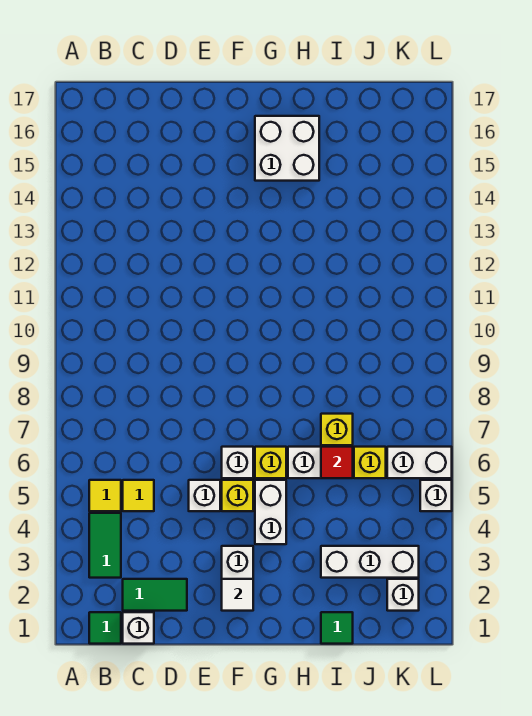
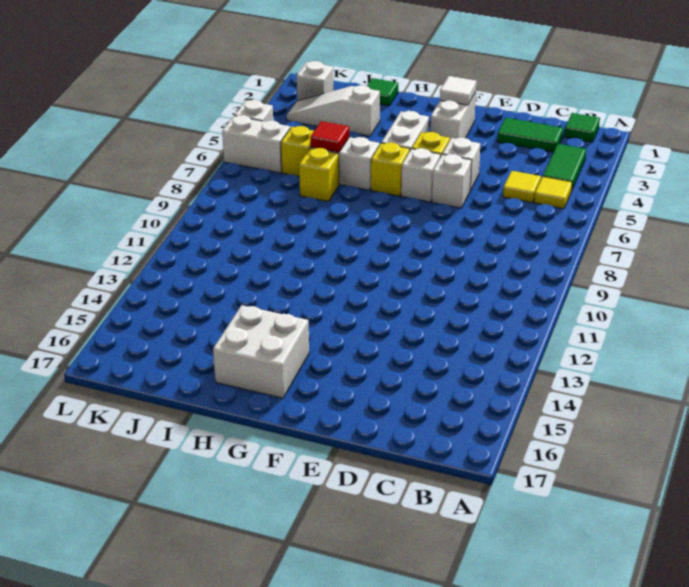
white brick C1 level 1 -> white brick E6 level 1
white brick I3:K3 level 1 -> white slope I3:K3 level 1 top I

